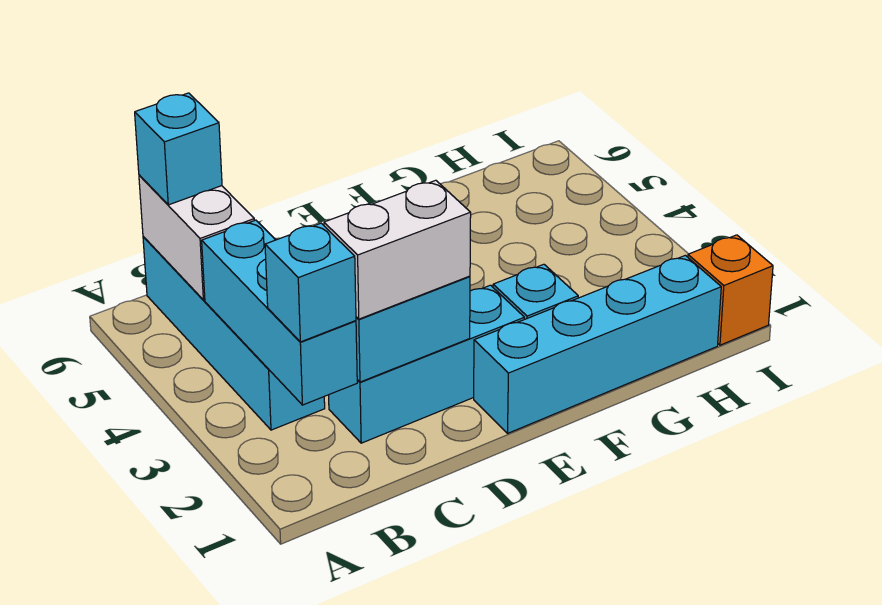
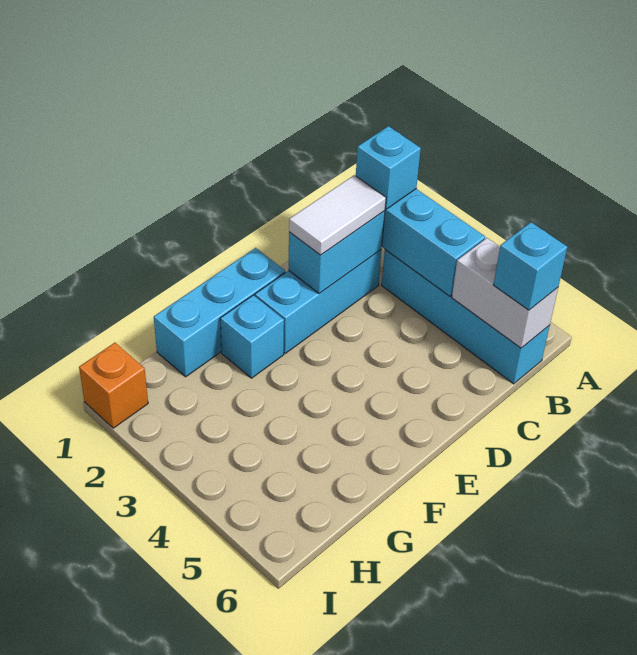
white brick C2:D2 level 3 -> white tile C2:D2 level 3
cyan brick E1:H1 level 1 -> cyan brick E1:G1 level 1

